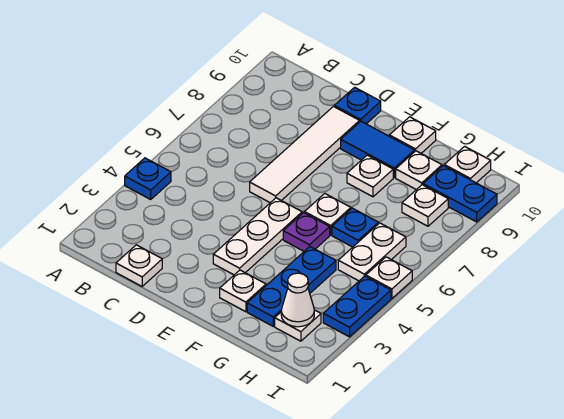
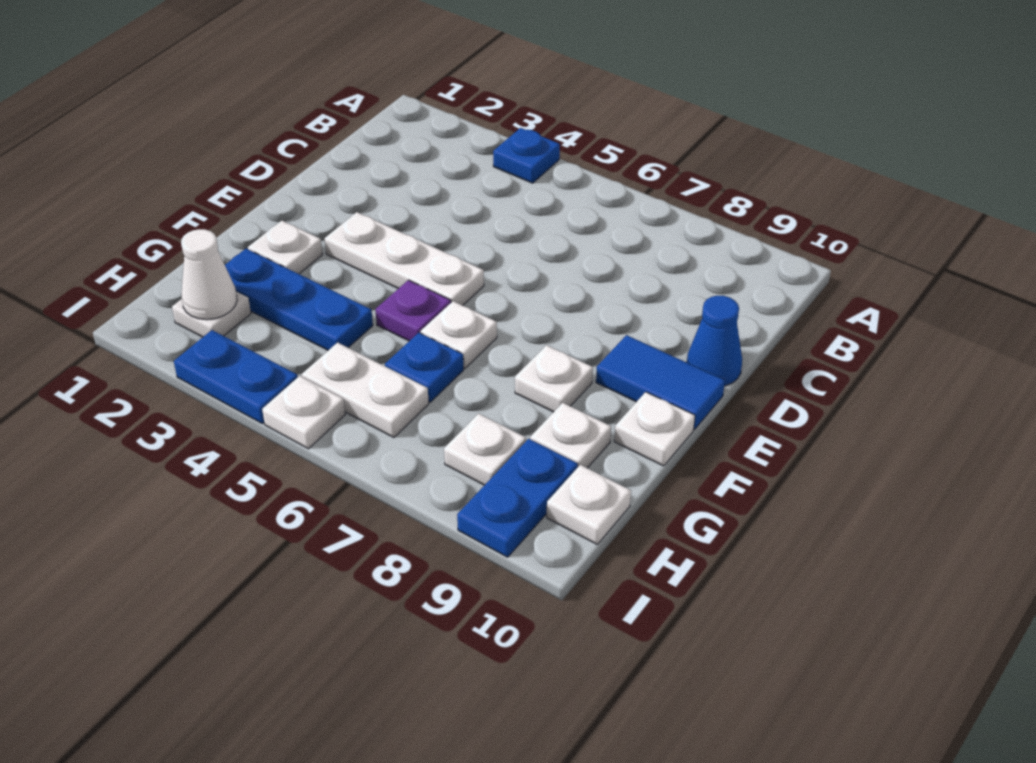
white plate C1 level 1 -> none
white tile D6:D9 level 1 -> none
blue plate D10 level 1 -> blue cone D10 level 1
blue tile E9:F9 level 1 -> blue tile E9:E10 level 1

